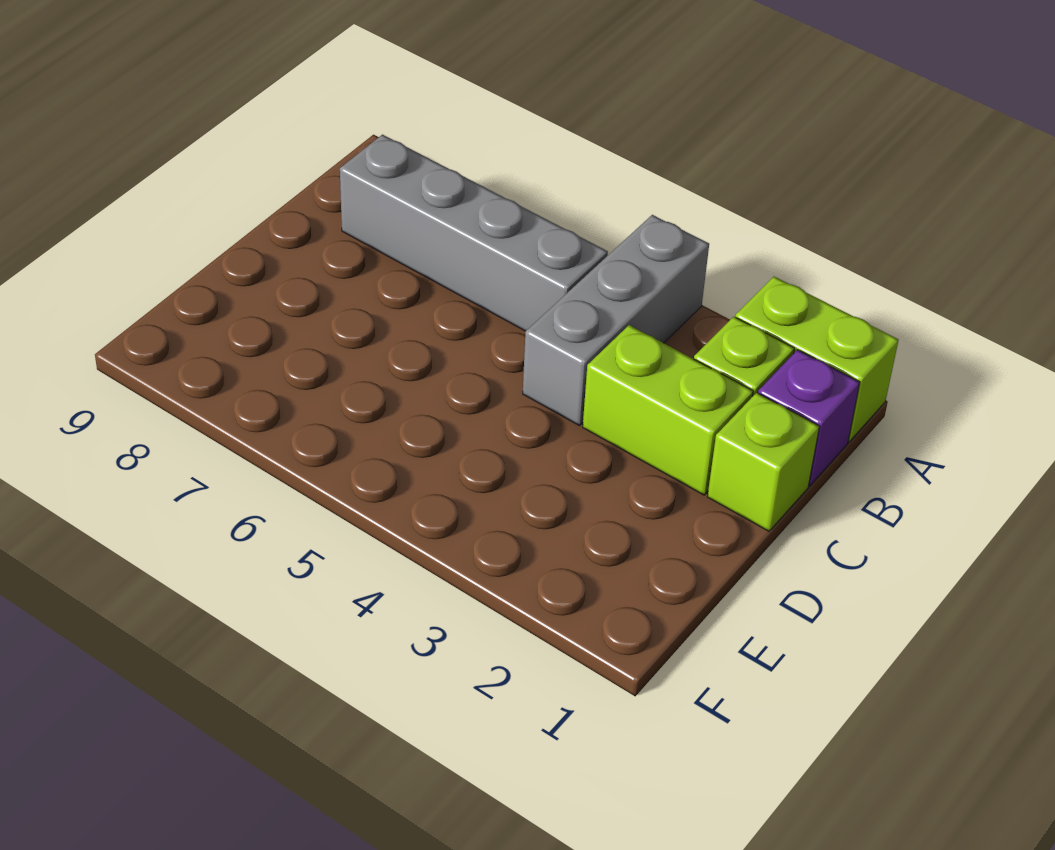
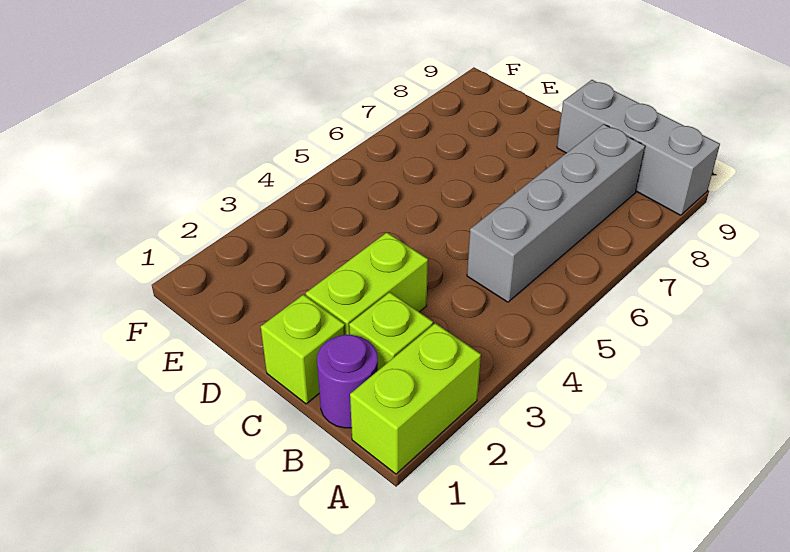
grey brick A4:C4 level 1 -> grey brick A9:C9 level 1
purple brick B1 level 1 -> purple round brick B1 level 1

